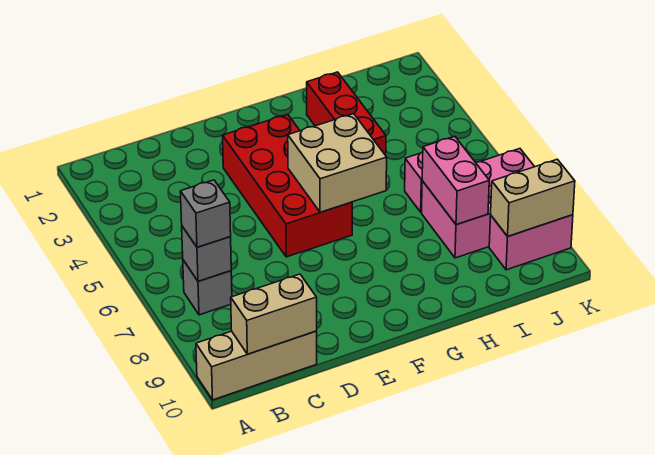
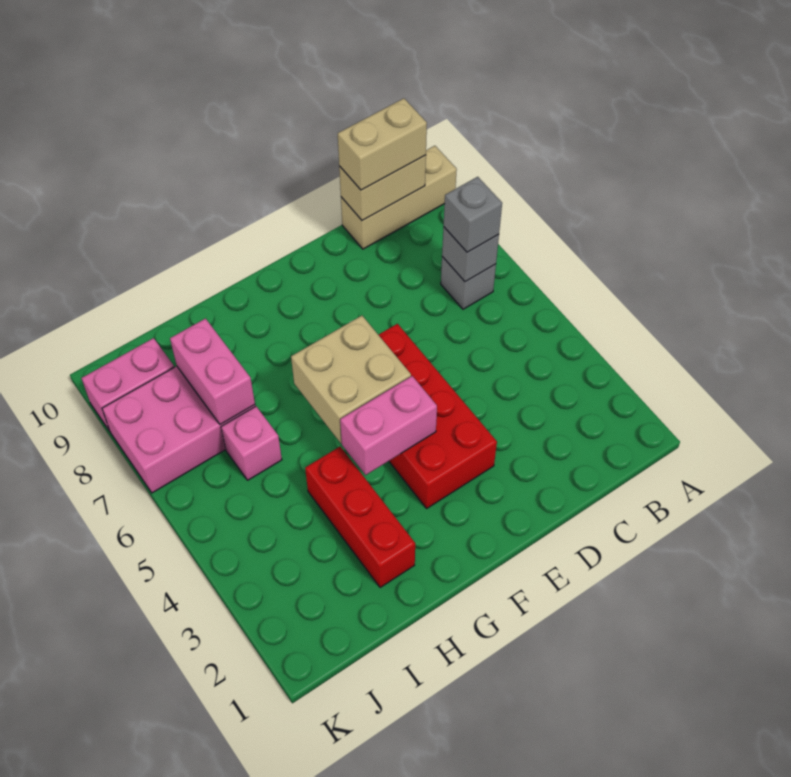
none -> pink brick F4:G4 level 2
tan brick J9:K9 level 2 -> tan brick B10:C10 level 3

